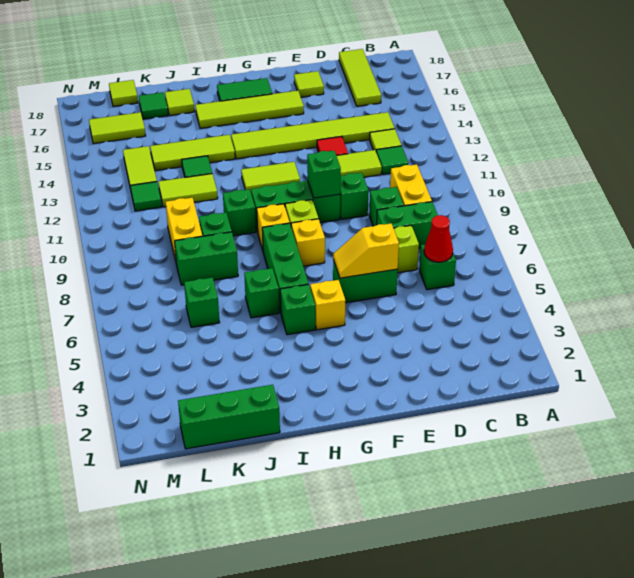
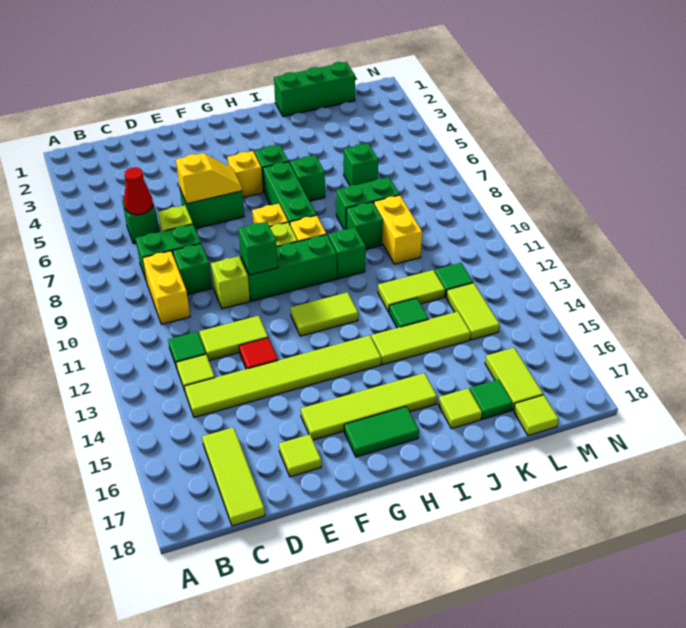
green brick E10 level 1 -> lime brick E10 level 1
lime tile L16:M16 level 1 -> lime tile L16:L17 level 1

